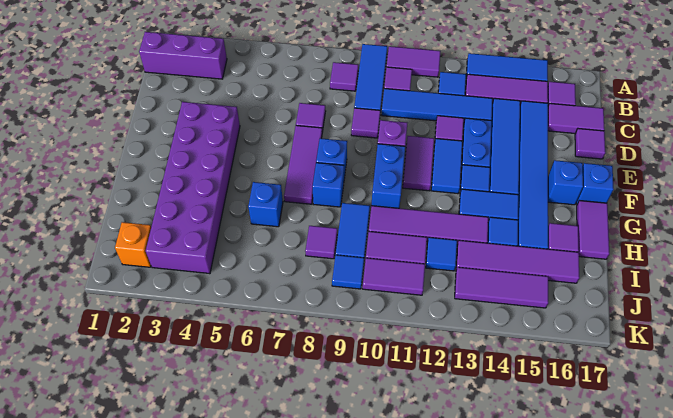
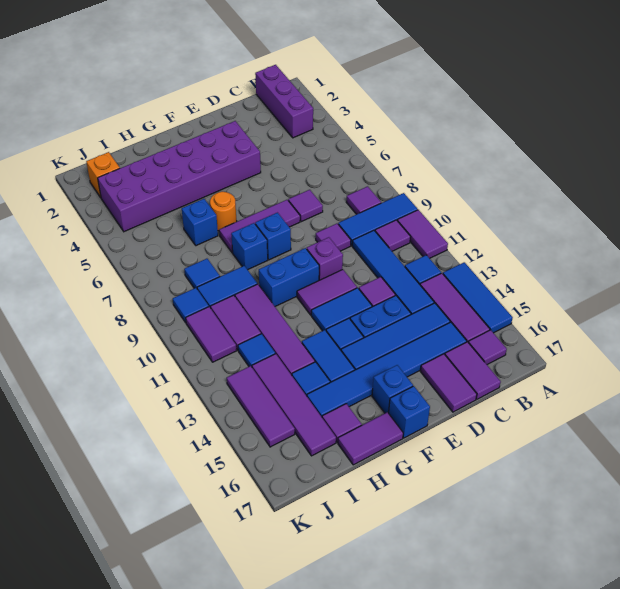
purple tile D17 level 1 -> purple tile D16:D17 level 1
none -> orange round brick G6 level 1
purple tile I8 level 1 -> blue tile I8 level 1

